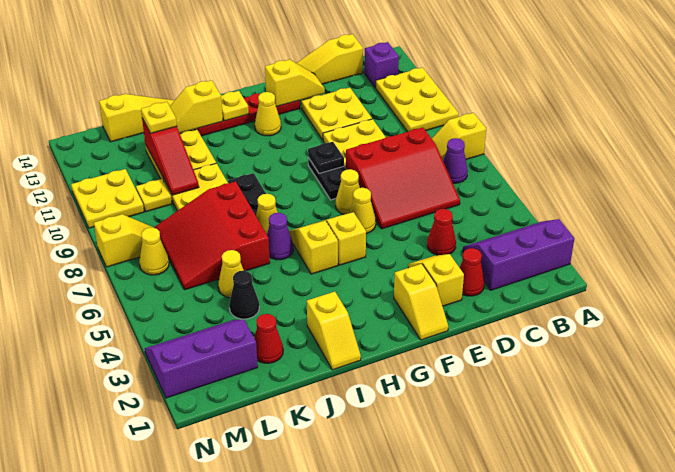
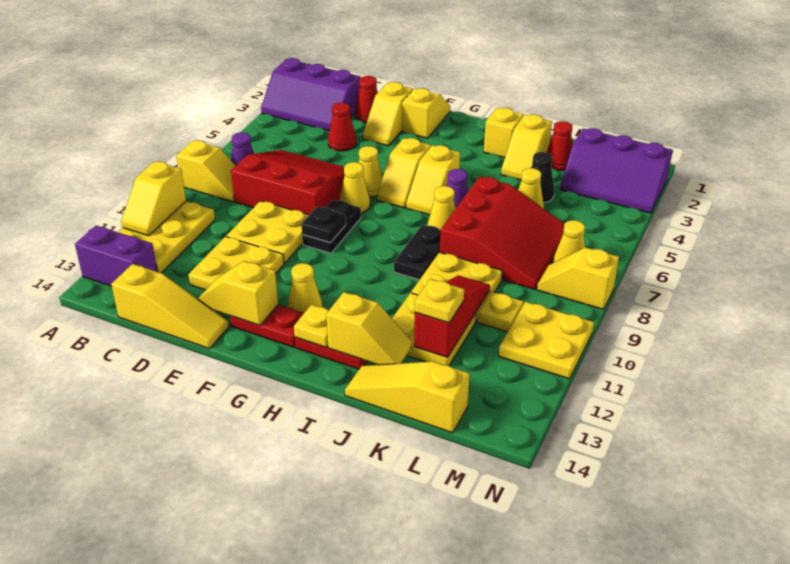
none -> yellow slope A10:A11 level 2 top 10
purple brick B13 level 1 -> purple brick A13:B13 level 1
none -> yellow slope J2:J3 level 1 top 2

